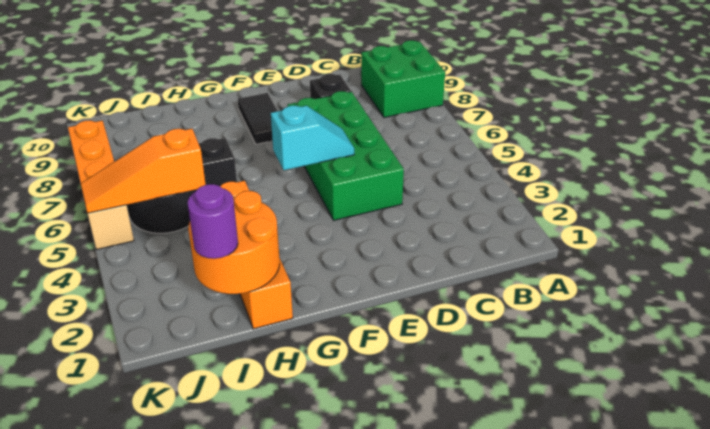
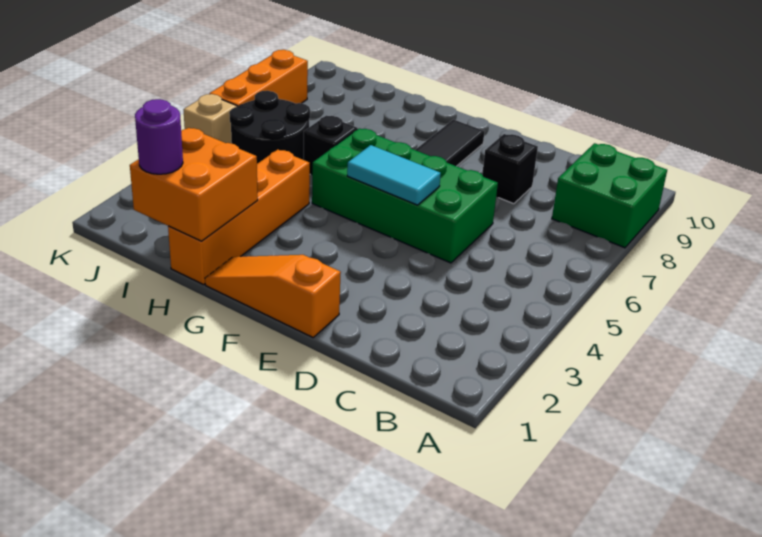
green brick D4:E7 level 1 -> green brick D5:G6 level 1
cyan slope E5:F5 level 2 top F -> cyan tile E5:F5 level 2
orange round brick H1:I2 level 2 -> orange brick H1:I2 level 2
orange slope I5:K5 level 2 top I -> orange slope E1:G1 level 1 top E

